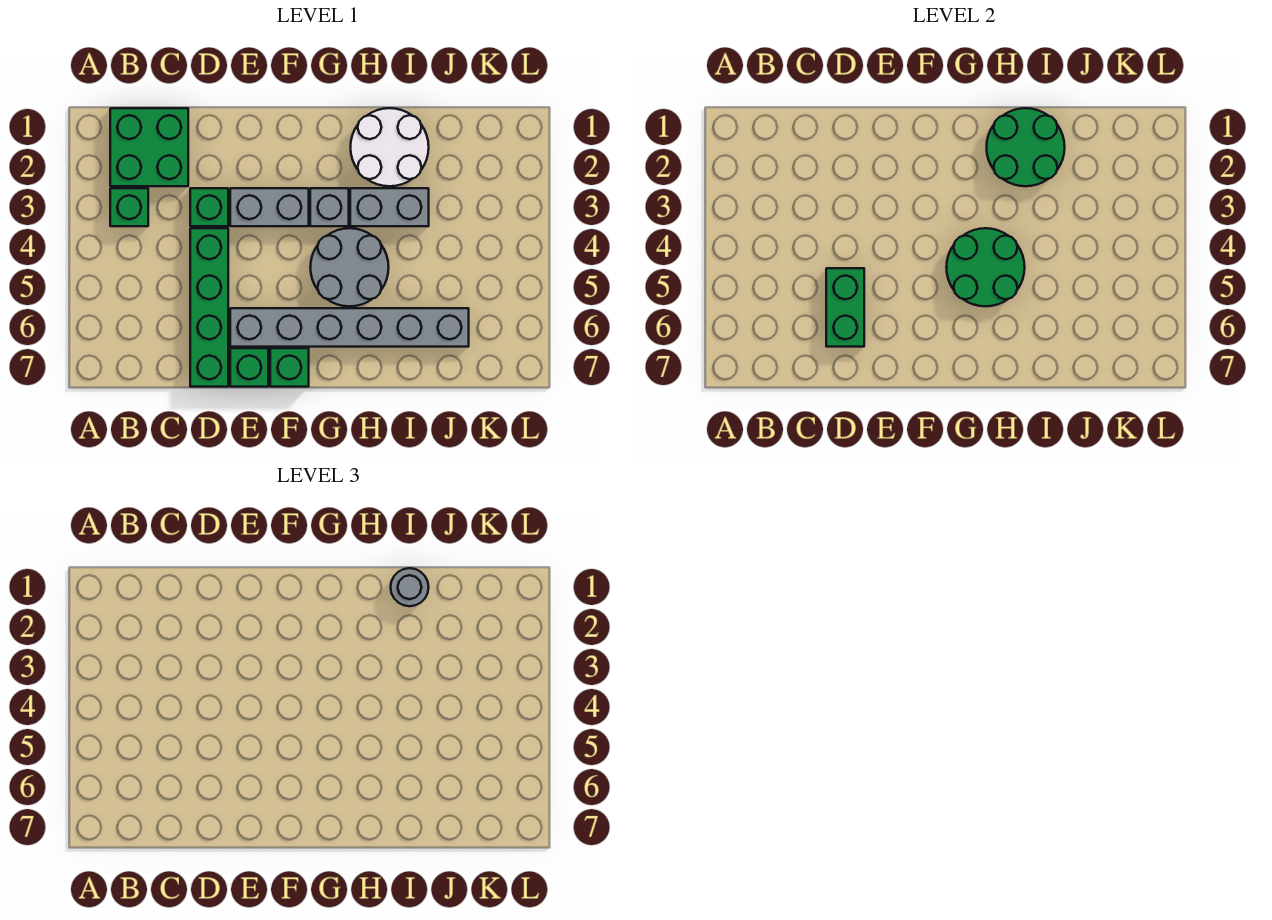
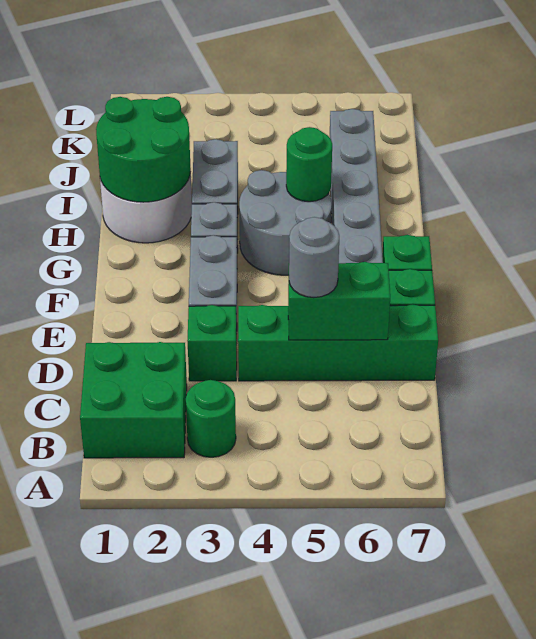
green brick B3 level 1 -> green round brick B3 level 1
green round brick G4:H5 level 2 -> green round brick H5 level 2
grey round brick I1 level 3 -> grey round brick D5 level 3

